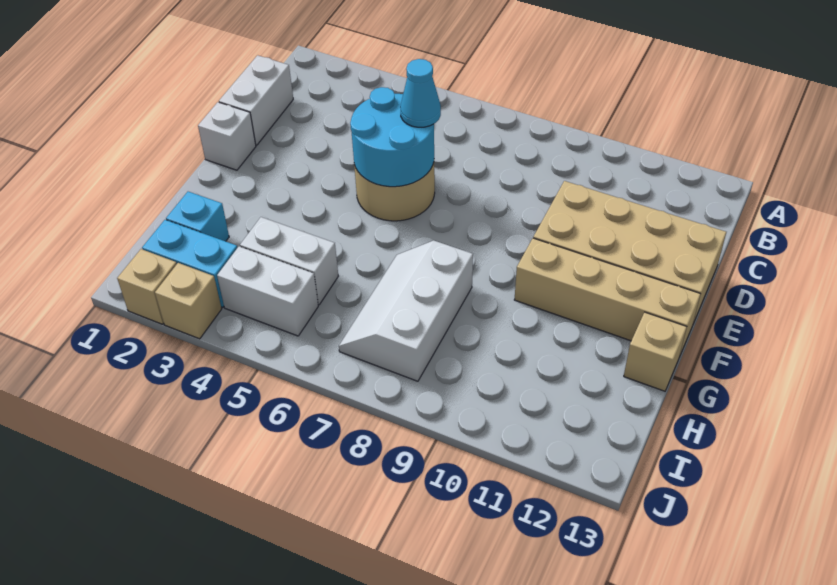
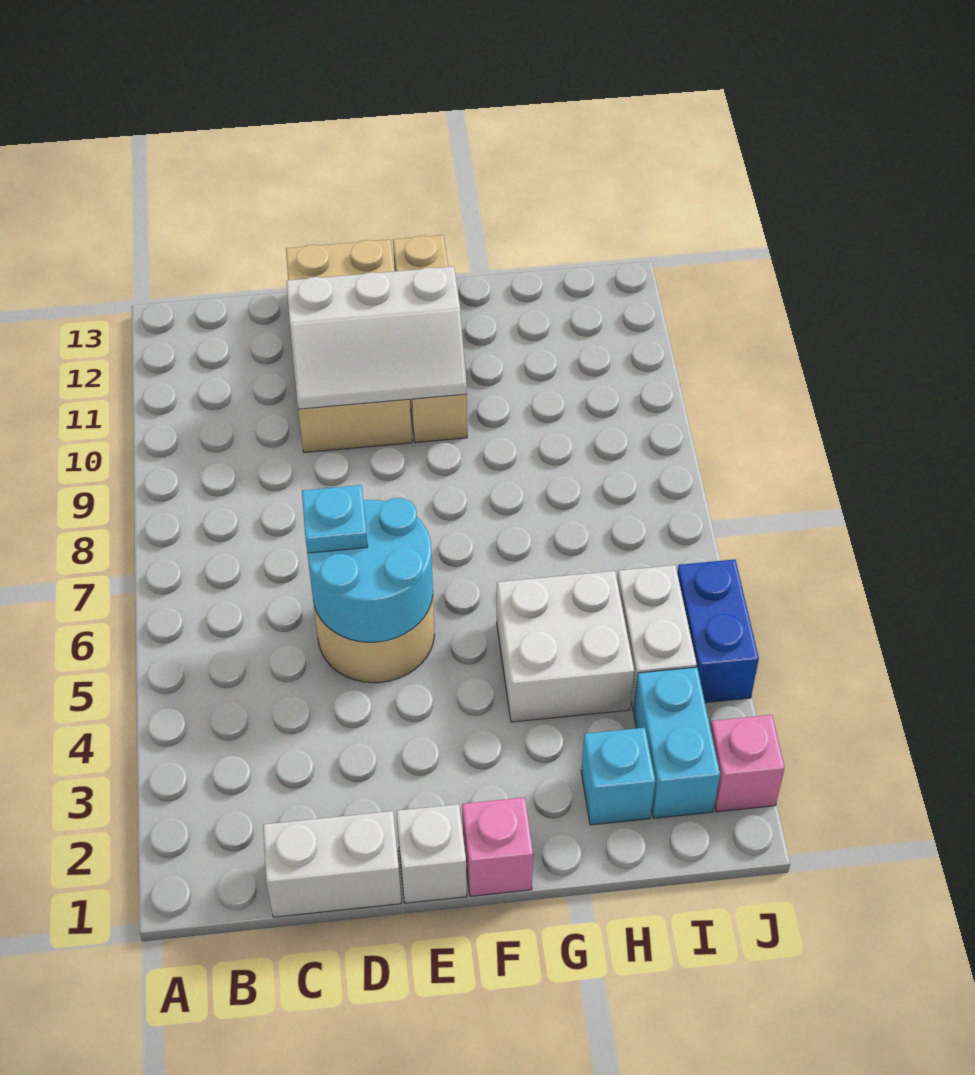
cyan cone D6 level 3 -> cyan plate D6 level 3
none -> pink brick F1 level 1
white slope G7:I8 level 1 top 8 -> white slope D10:F11 level 2 top 11
tan brick G13 level 1 -> none
white brick H4:H5 level 1 -> white brick G4:H5 level 1
tan brick J2 level 1 -> pink brick J2 level 1
tan brick J3 level 1 -> none
none -> blue brick J4:J5 level 1

